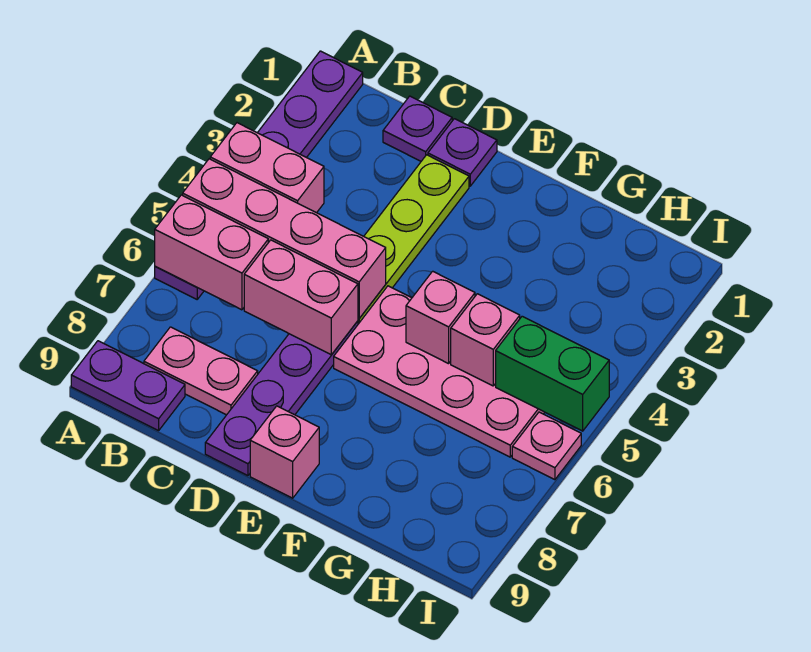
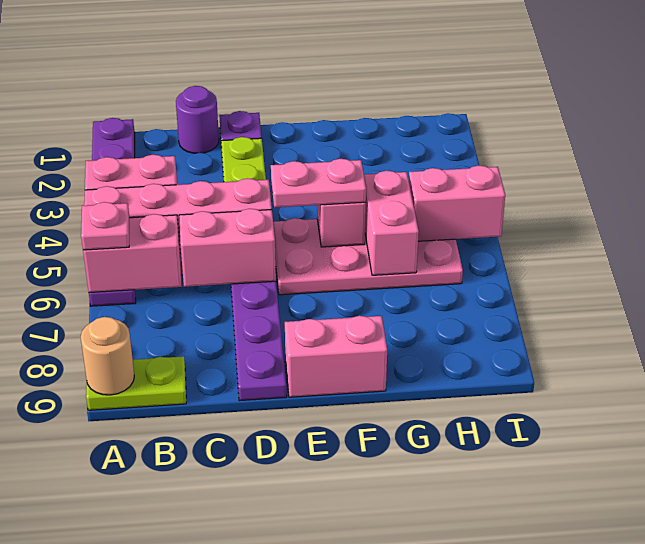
purple plate A9:B9 level 1 -> lime plate A9:B9 level 1
none -> tan round brick A9 level 2
pink plate B8:C8 level 1 -> pink plate E5:F5 level 3
purple plate C1 level 1 -> purple round brick C1 level 1
pink brick E9 level 1 -> pink brick E9:F9 level 1
pink brick G5 level 2 -> pink brick G5:G6 level 2
green brick H5:I5 level 2 -> pink brick H5:I5 level 2
pink plate I6 level 1 -> pink plate A6 level 3

